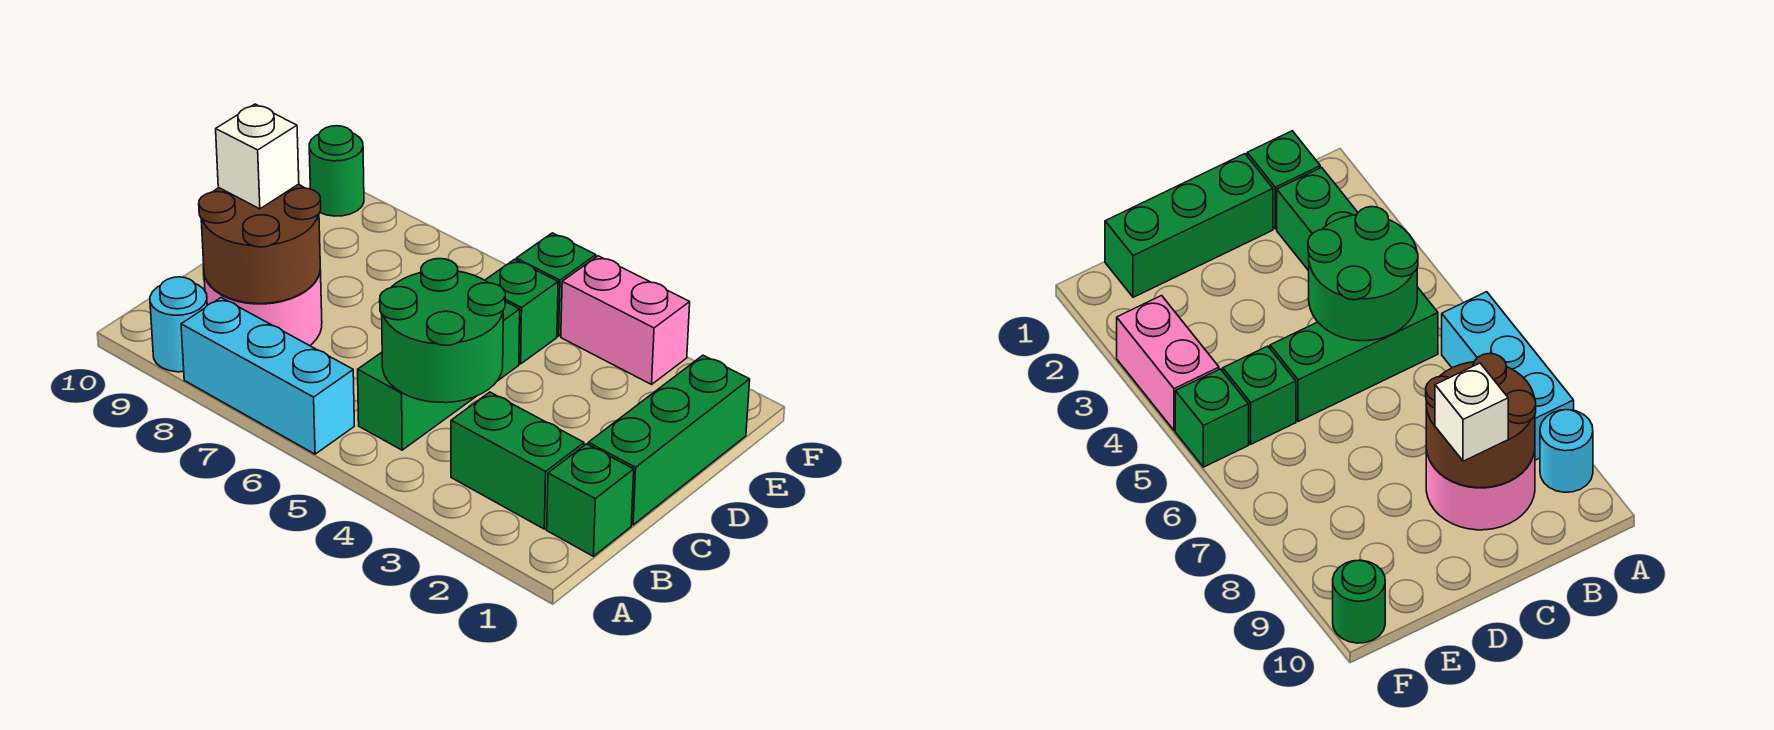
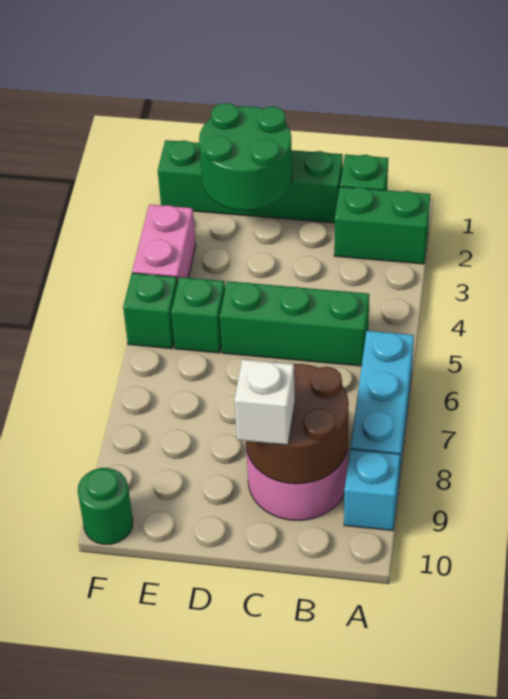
cyan round brick A9 level 1 -> cyan brick A9 level 1
green brick B2:B3 level 1 -> green brick A2:B2 level 1
green round brick B4:C5 level 2 -> green round brick D1:E2 level 2
green brick C1:E1 level 1 -> green brick C1:F1 level 1

